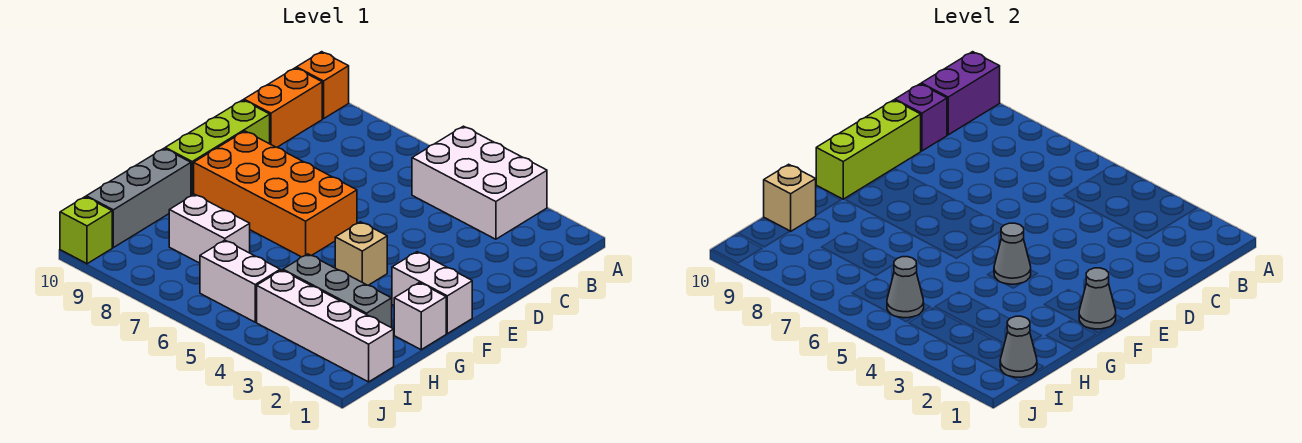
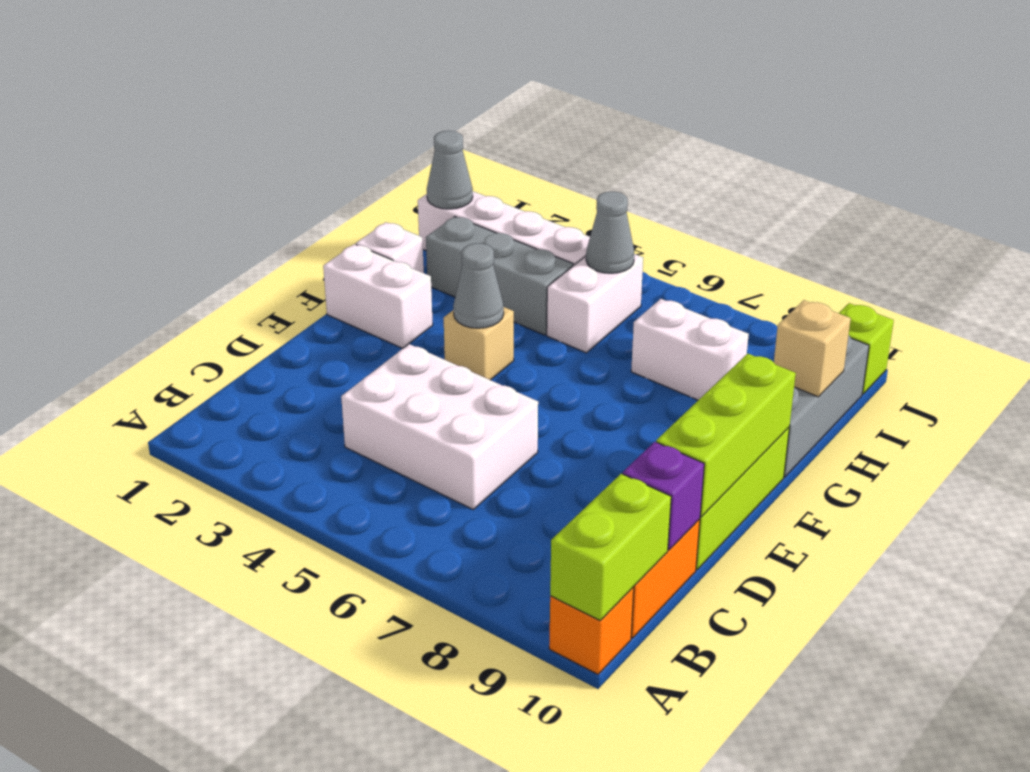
white brick A3:B5 level 1 -> white brick C4:D6 level 1
purple brick A10:B10 level 2 -> lime brick A10:B10 level 2
orange brick E6:F9 level 1 -> none
grey cone F1 level 2 -> none
white brick I5:I6 level 1 -> white brick H5:I5 level 1

